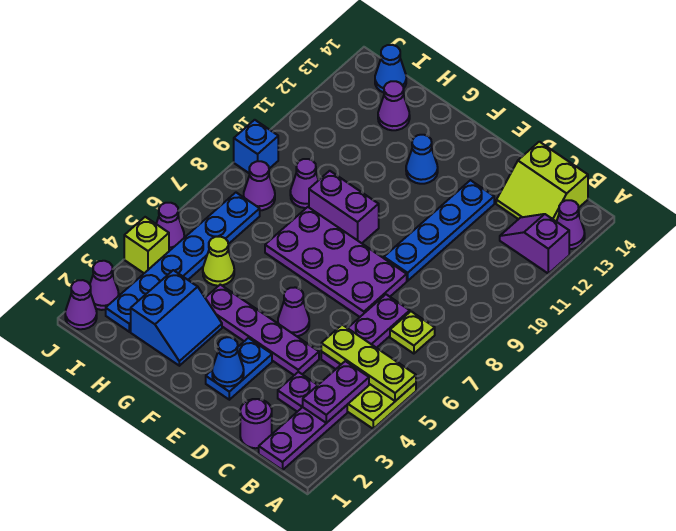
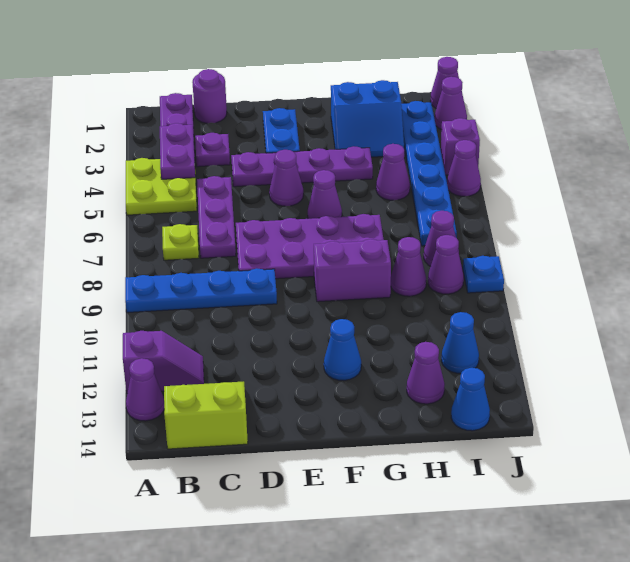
lime plate A5:C5 level 2 -> none
blue plate D9:D12 level 1 -> blue plate A9:D9 level 1
blue cone E2 level 2 -> blue cone I12 level 1
none -> purple cone F6 level 1
blue slope G2:H3 level 1 top H -> blue slope G2:H3 level 1 top 2
lime cone H5 level 1 -> purple cone H5 level 1
none -> purple cone I9 level 1
lime brick J4 level 1 -> purple brick J4 level 1
blue brick J9 level 1 -> blue plate J9 level 1

